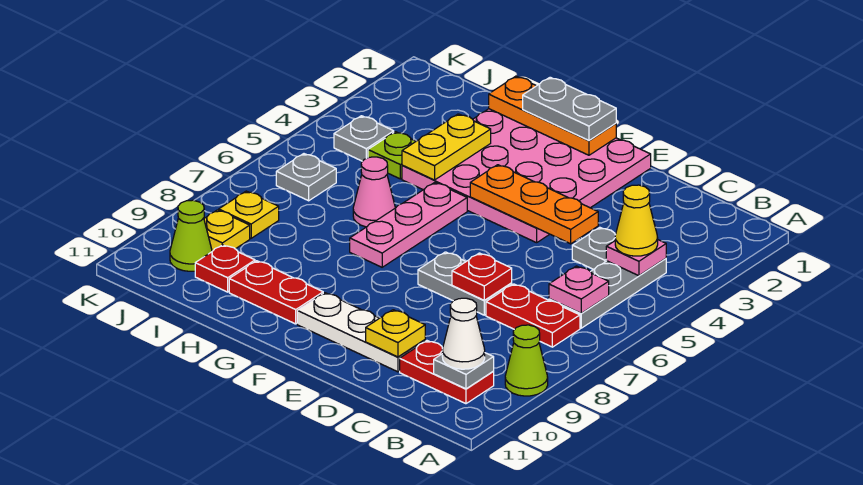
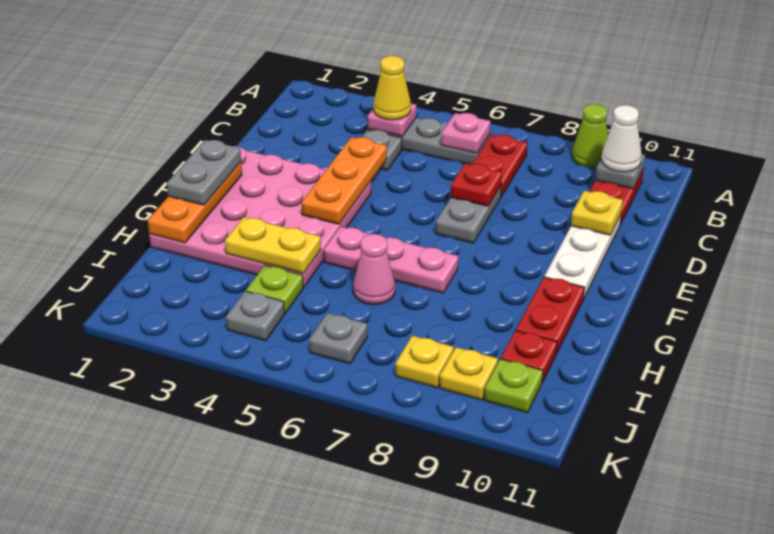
lime cone J10 level 1 -> lime plate J10 level 1

